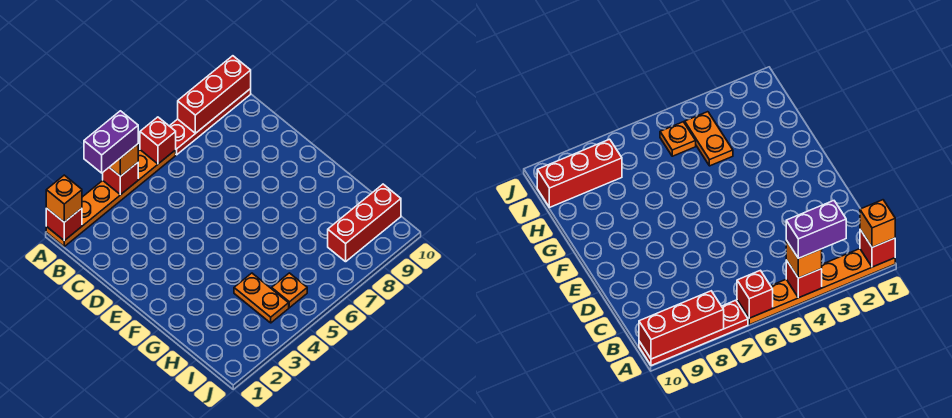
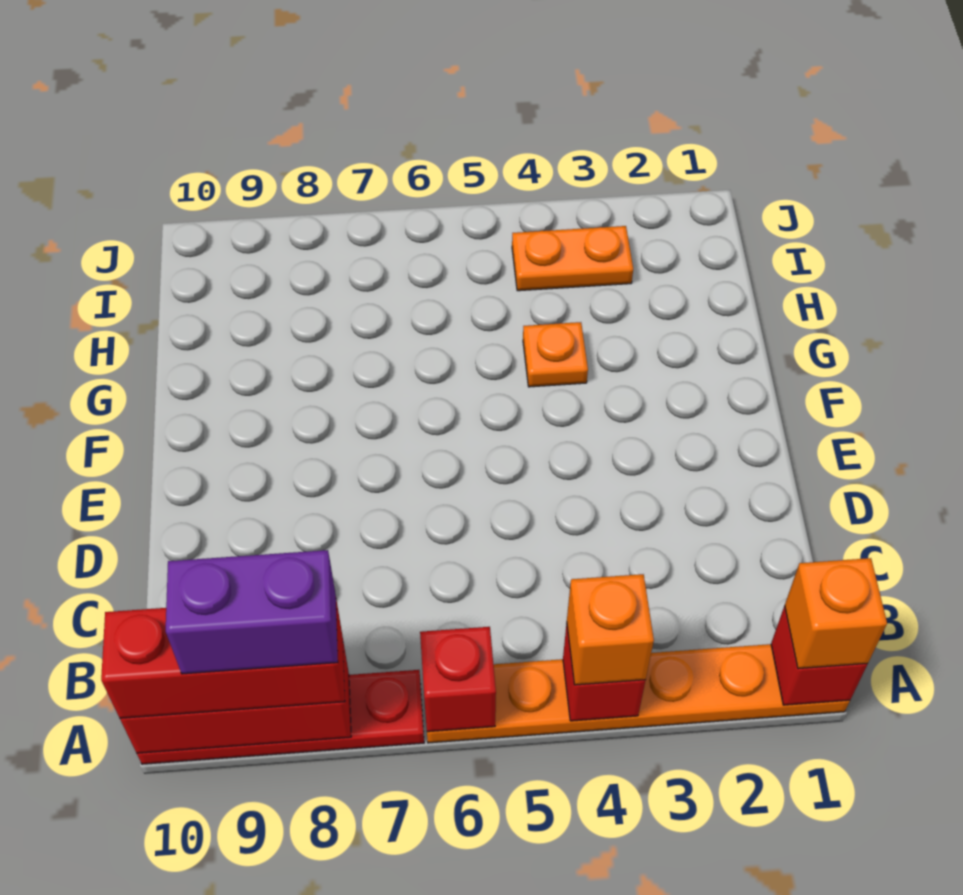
purple brick A3:A4 level 4 -> purple brick A8:A9 level 4
orange plate H4:I4 level 1 -> orange plate I3:I4 level 1
orange plate I5 level 1 -> orange plate G4 level 1
red brick I8:I10 level 1 -> red brick A8:A10 level 3

